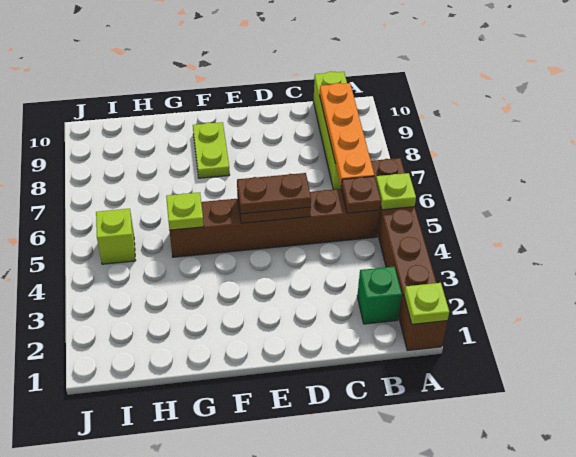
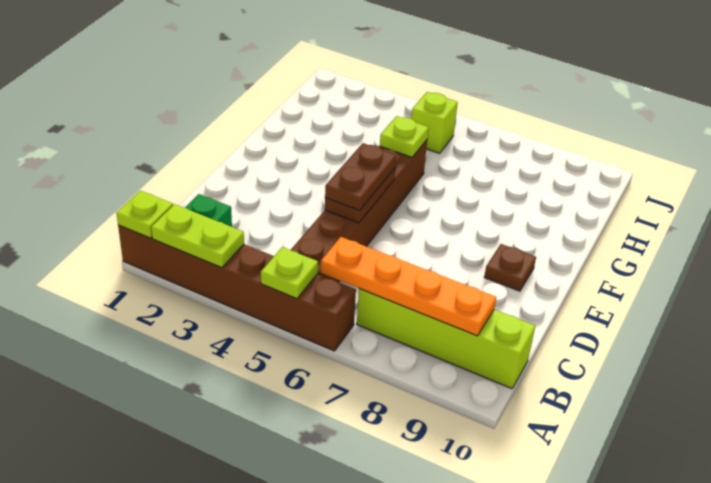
brown plate B5 level 2 -> brown plate E9 level 1
lime plate F8:F9 level 1 -> lime plate A2:A3 level 2

